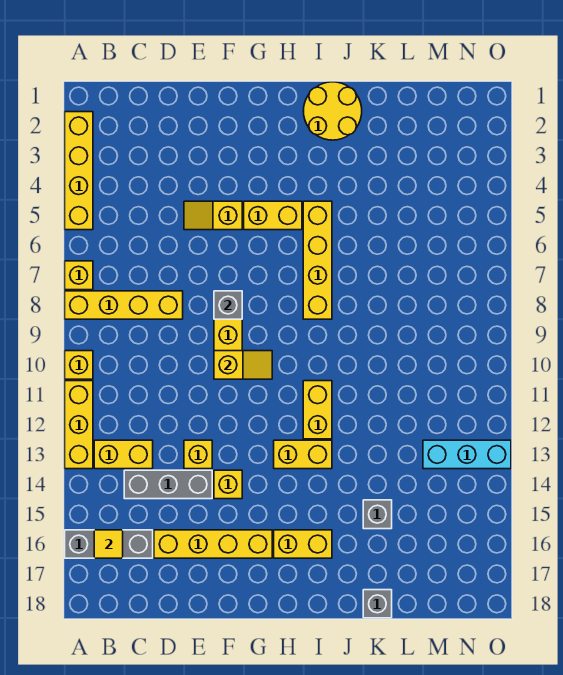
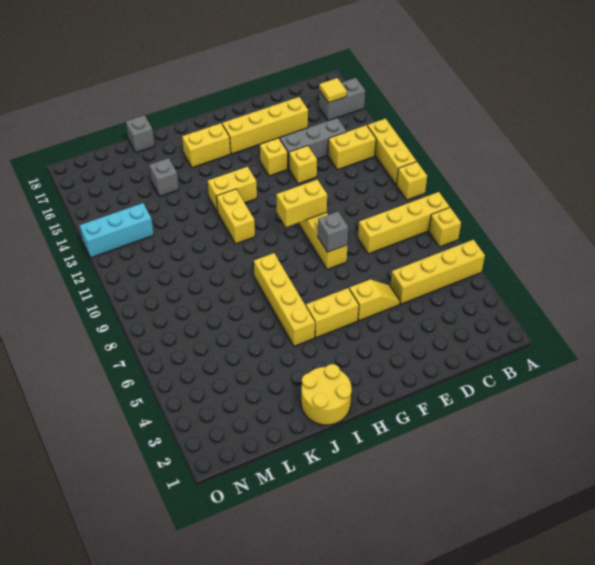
yellow brick A2:A5 level 1 -> yellow brick A5:D5 level 1
grey brick A16:C16 level 1 -> grey brick A16:B16 level 1
yellow slope F10:G10 level 2 top F -> yellow brick F10:G10 level 2

